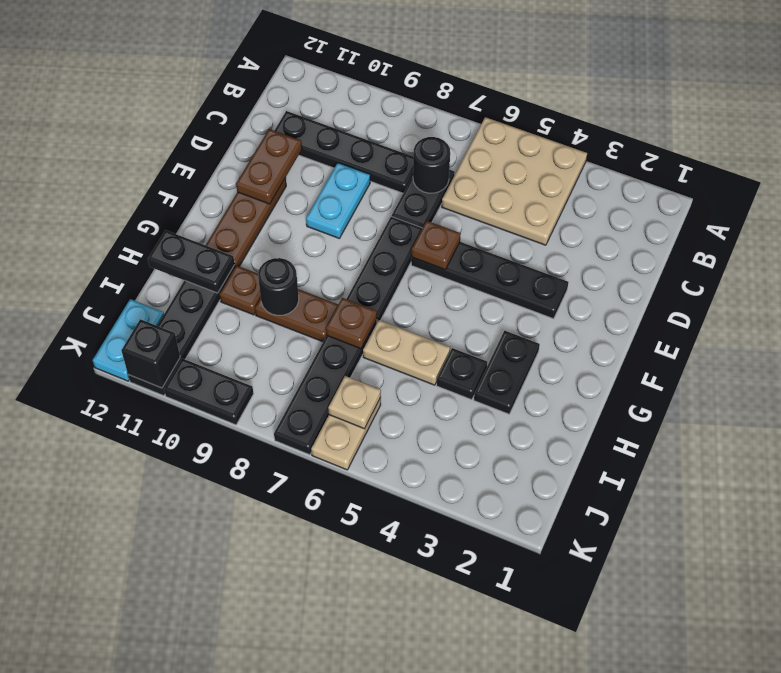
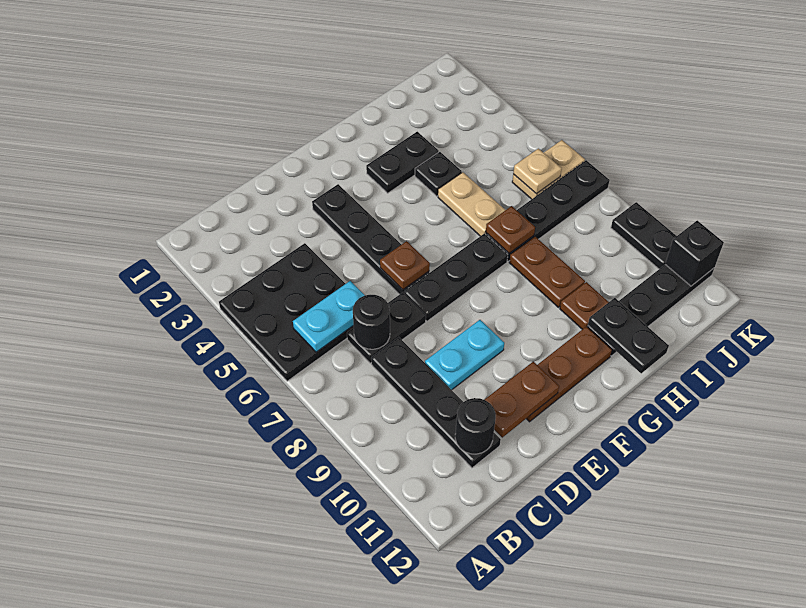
tan plate A4:C6 level 1 -> black plate A4:C6 level 1
black round brick H9 level 2 -> black round brick C11 level 2
cyan plate J12:K12 level 1 -> cyan plate B6:C6 level 2

